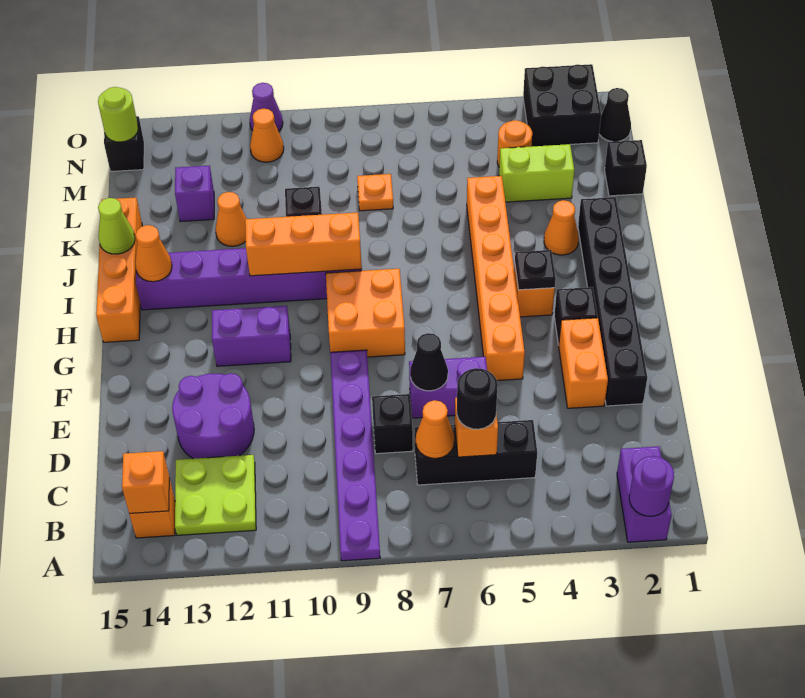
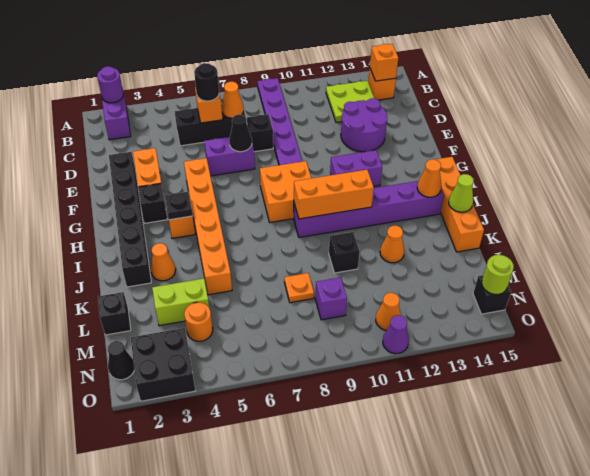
purple brick L13 level 1 -> purple brick M9 level 1

